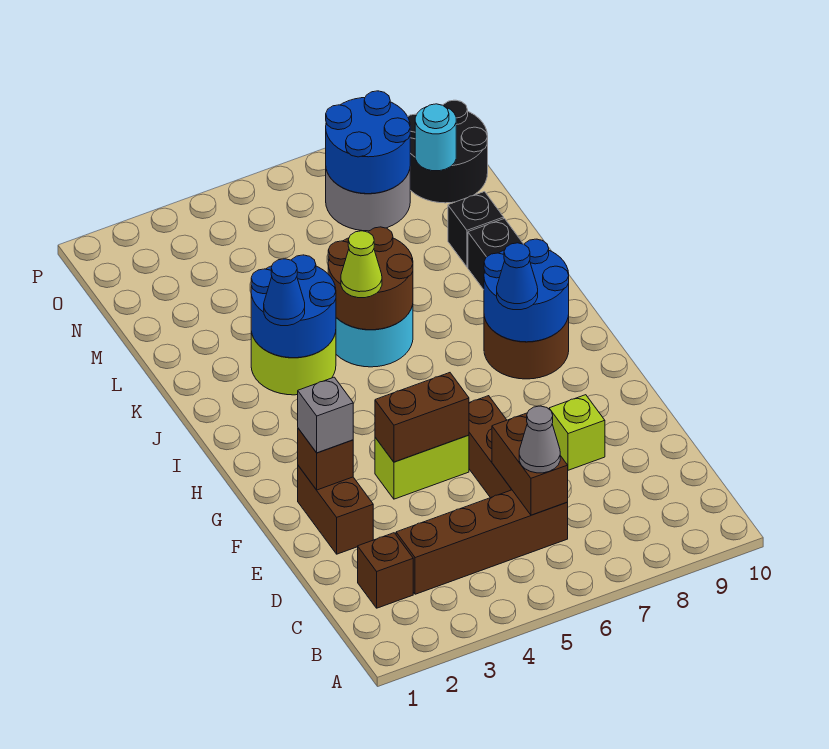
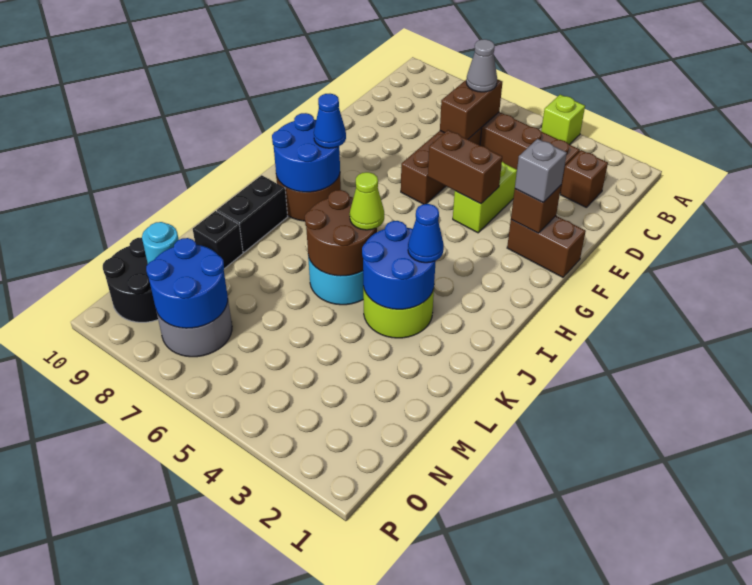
brown brick E2:F2 level 1 -> brown brick F1:F2 level 1
lime brick E8 level 1 -> lime brick A4 level 1
lime brick F4:F5 level 1 -> lime brick E4:F4 level 1

